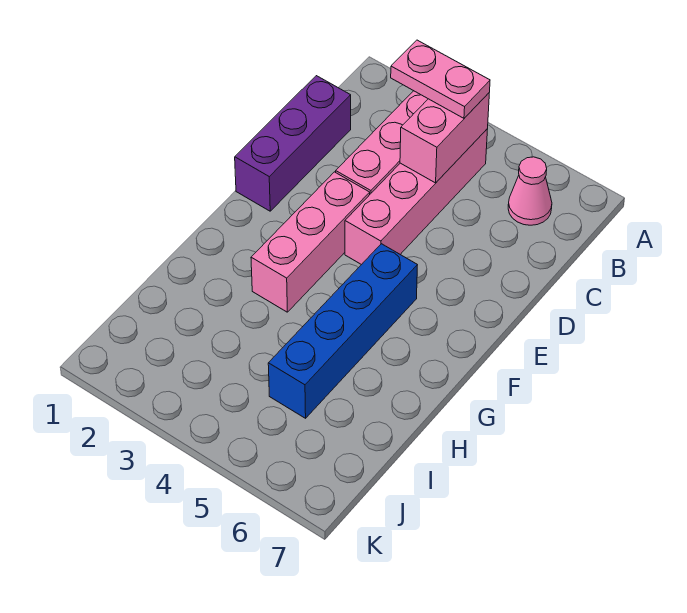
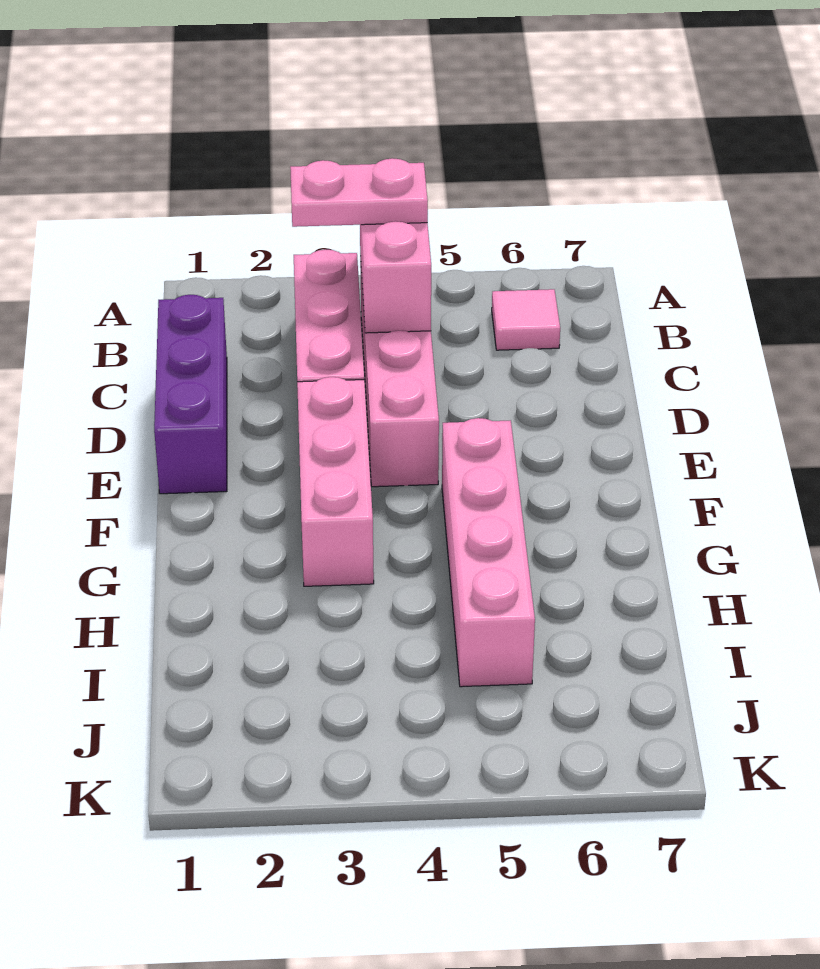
pink cone B6 level 1 -> pink tile B6 level 1
blue brick F5:I5 level 1 -> pink brick F5:I5 level 1

